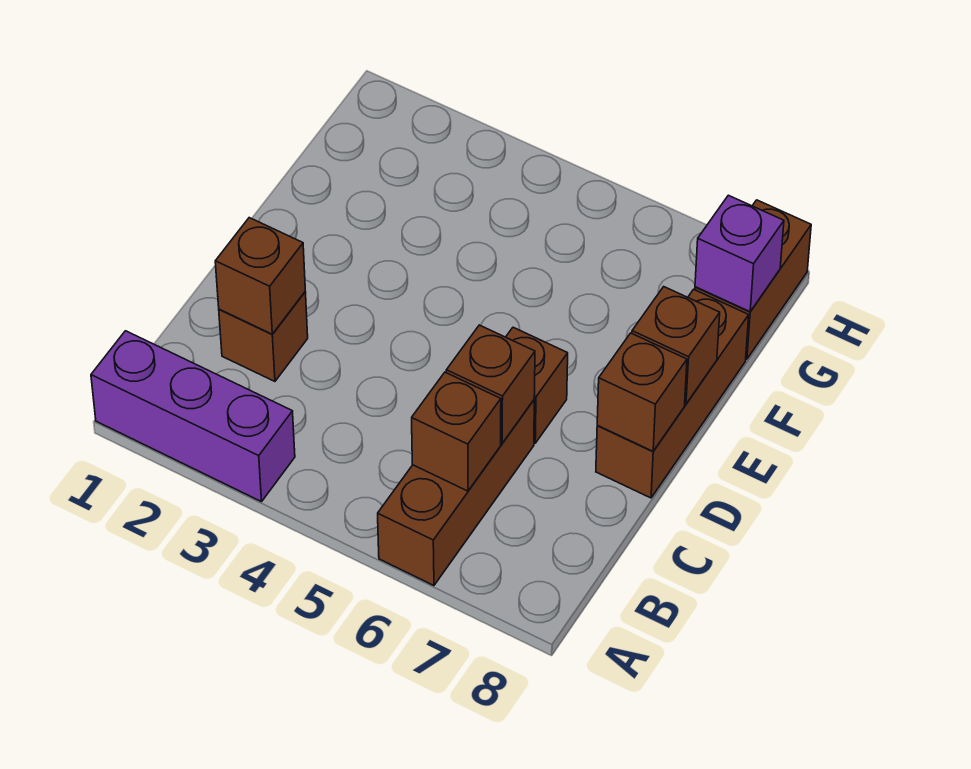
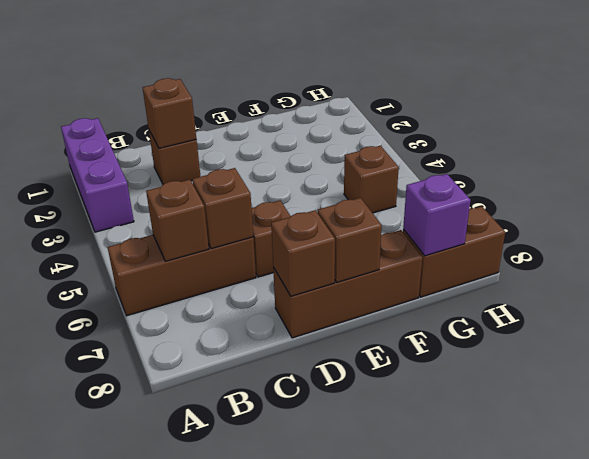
none -> brown brick G5 level 1

